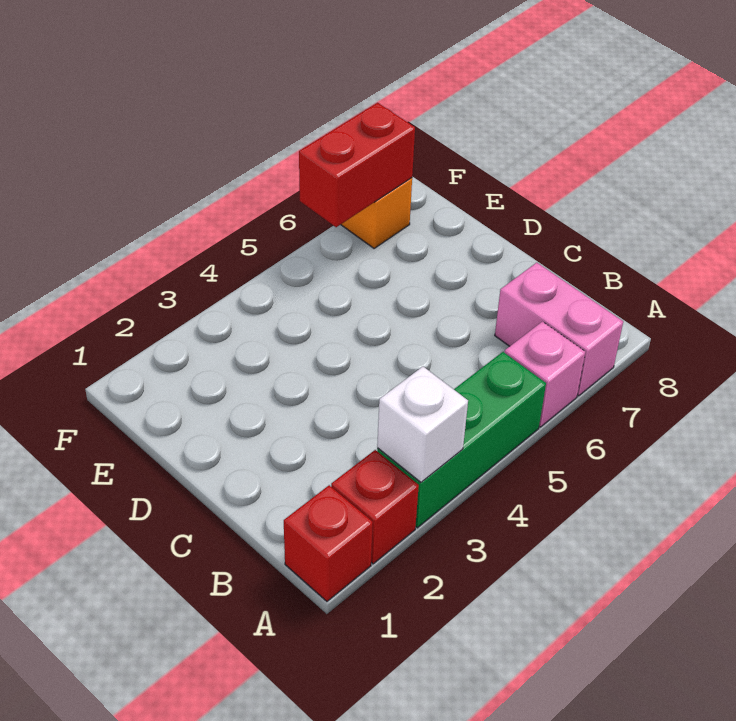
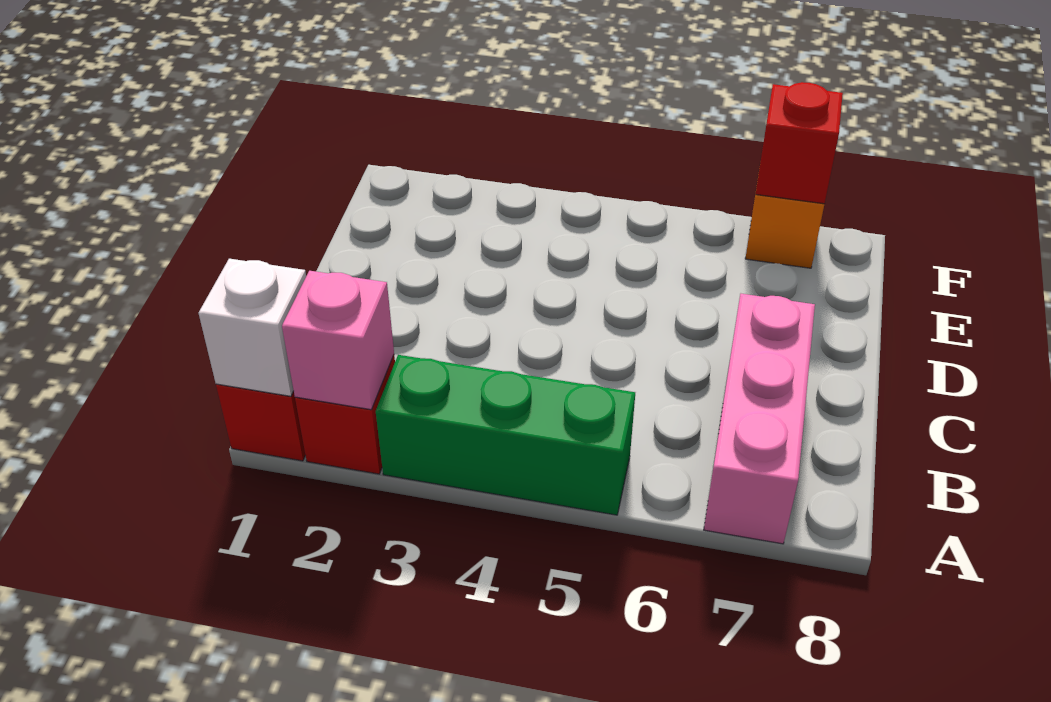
white brick A3 level 2 -> white brick A1 level 2
pink brick A6 level 1 -> pink brick A2 level 2
pink brick A7:B7 level 1 -> pink brick A7:C7 level 1
red brick F6:F7 level 2 -> red brick F7 level 2

